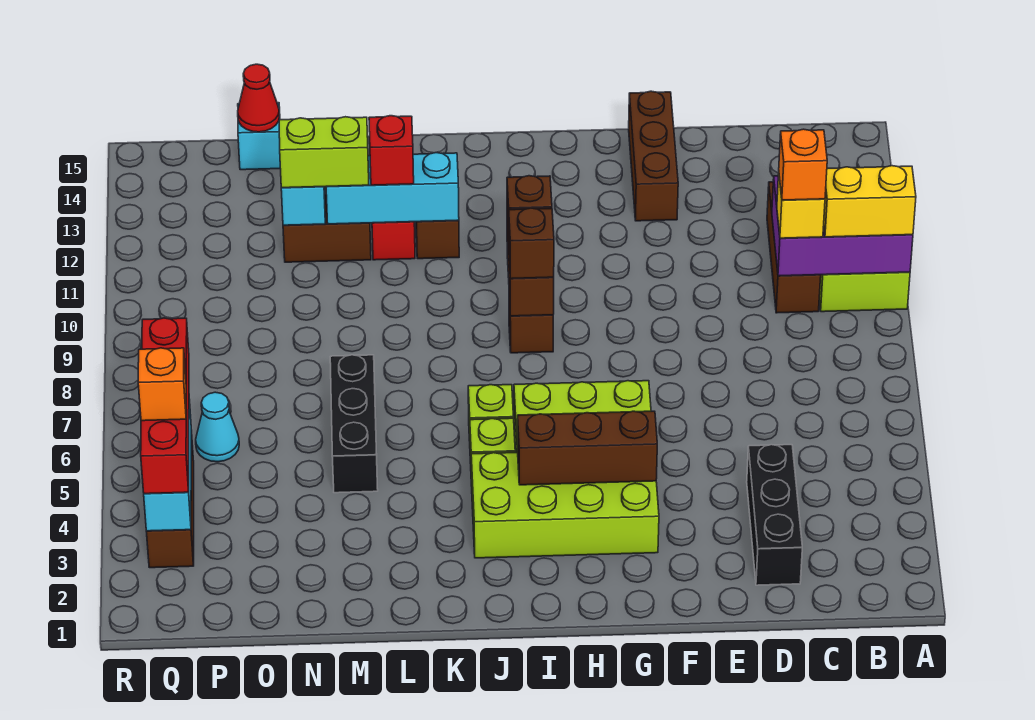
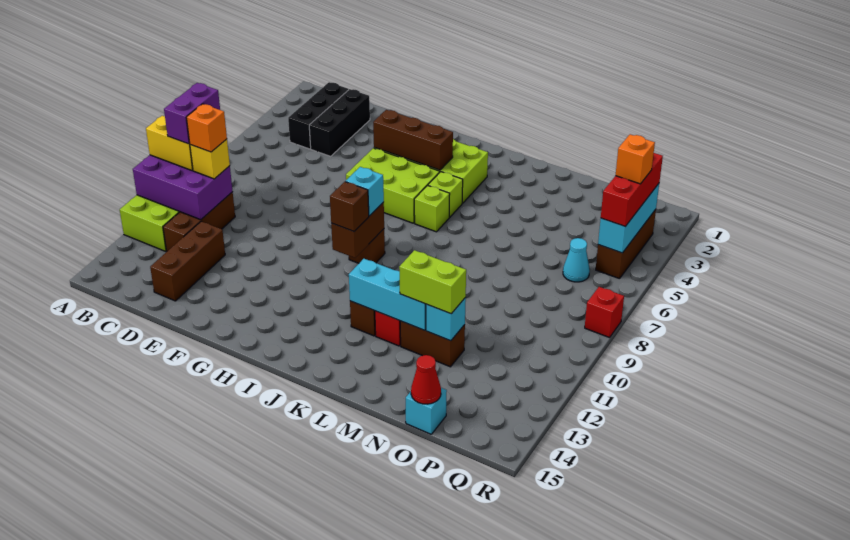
none -> purple brick B9:B10 level 4
brown brick F13:F15 level 1 -> brown brick D12:D14 level 1
brown brick I9 level 3 -> cyan brick I9 level 3
red brick L12 level 3 -> red brick R8 level 1
black brick M5:M7 level 1 -> black brick C2:C4 level 1
red brick Q3:Q6 level 3 -> red brick Q3:Q5 level 3

